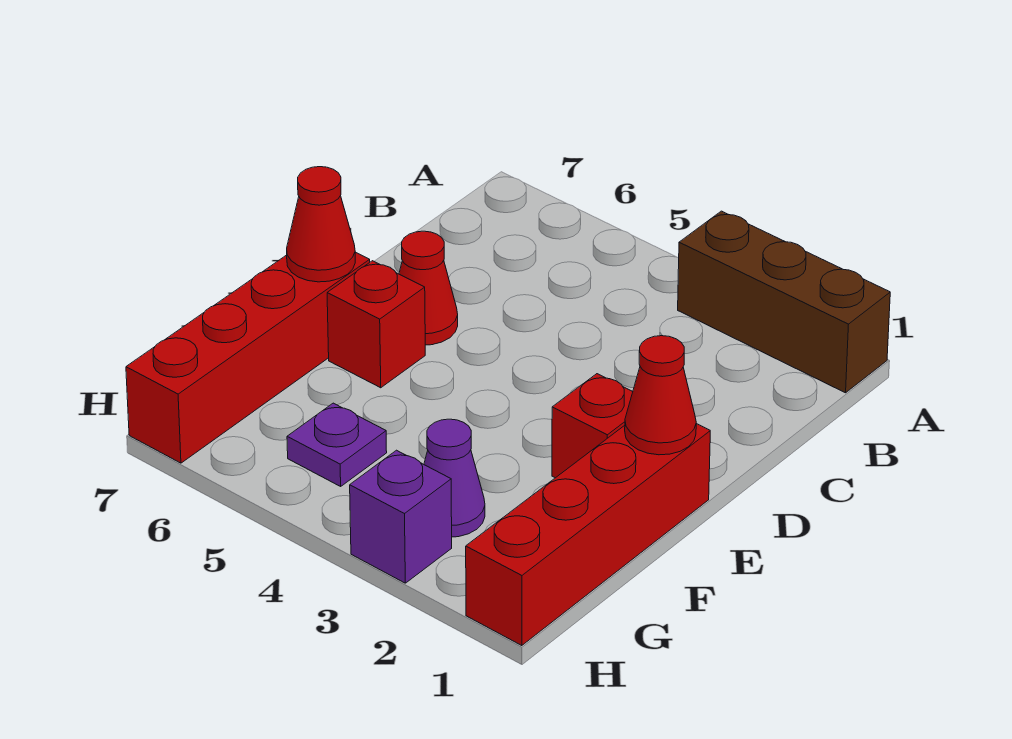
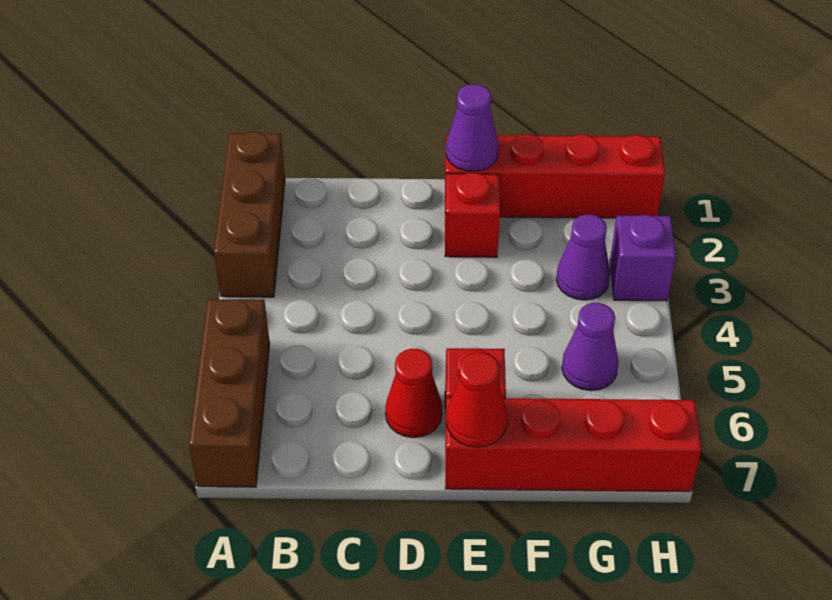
none -> brown brick A5:A7 level 1
red cone E1 level 2 -> purple cone E1 level 2
purple plate G5 level 1 -> purple cone G5 level 1

